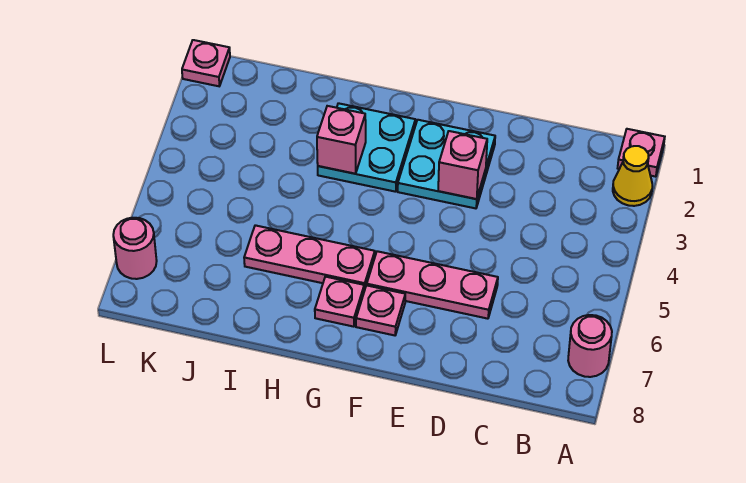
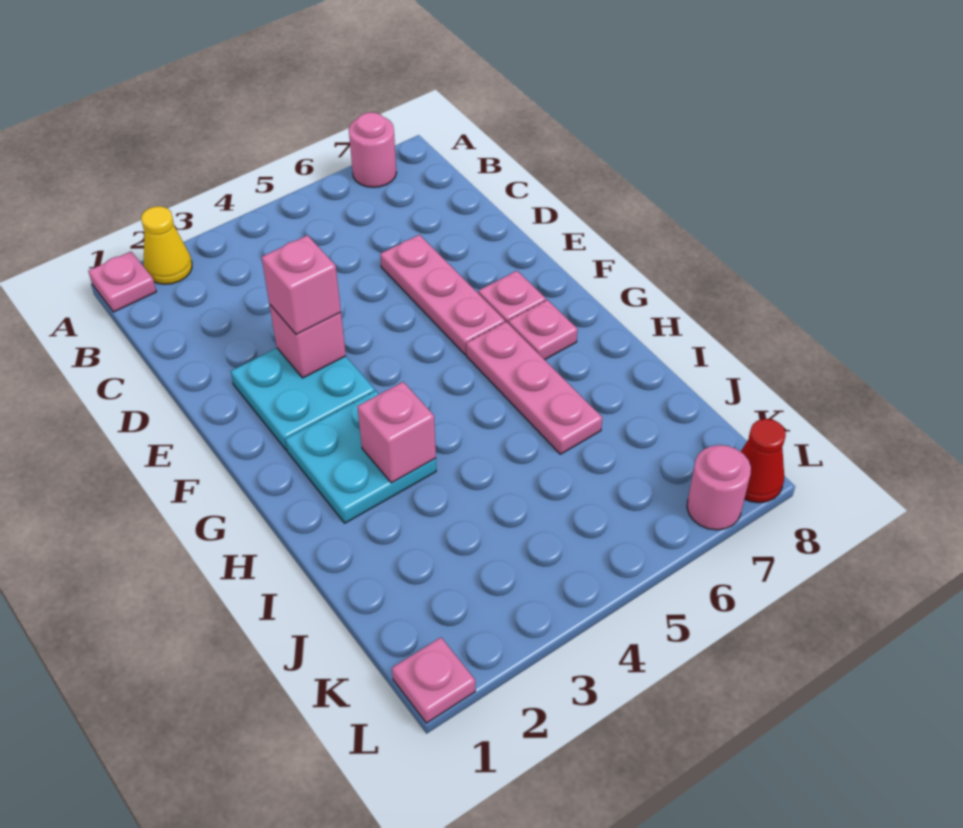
none -> pink brick E3 level 3
none -> red cone L8 level 1

